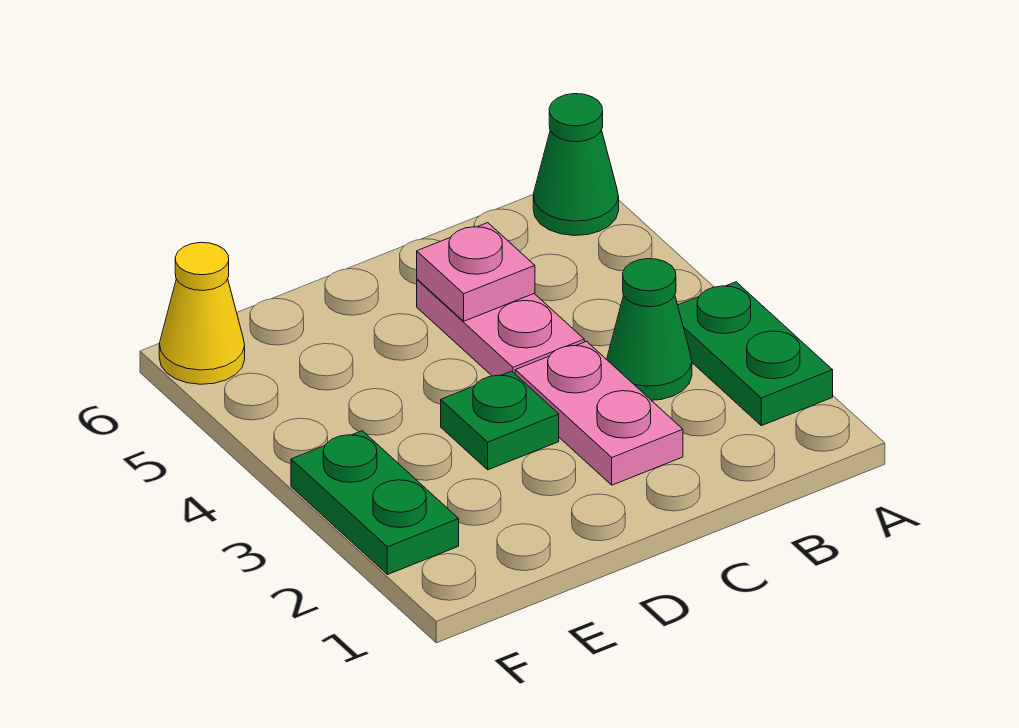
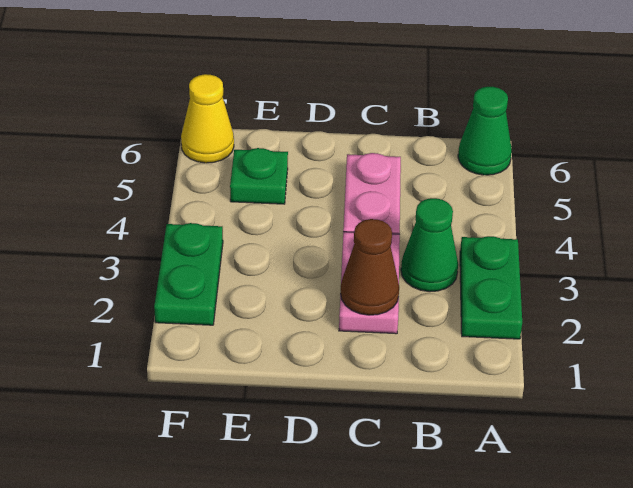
none -> brown cone C2 level 2
pink plate C5 level 2 -> none
green plate D3 level 1 -> green plate E5 level 1

